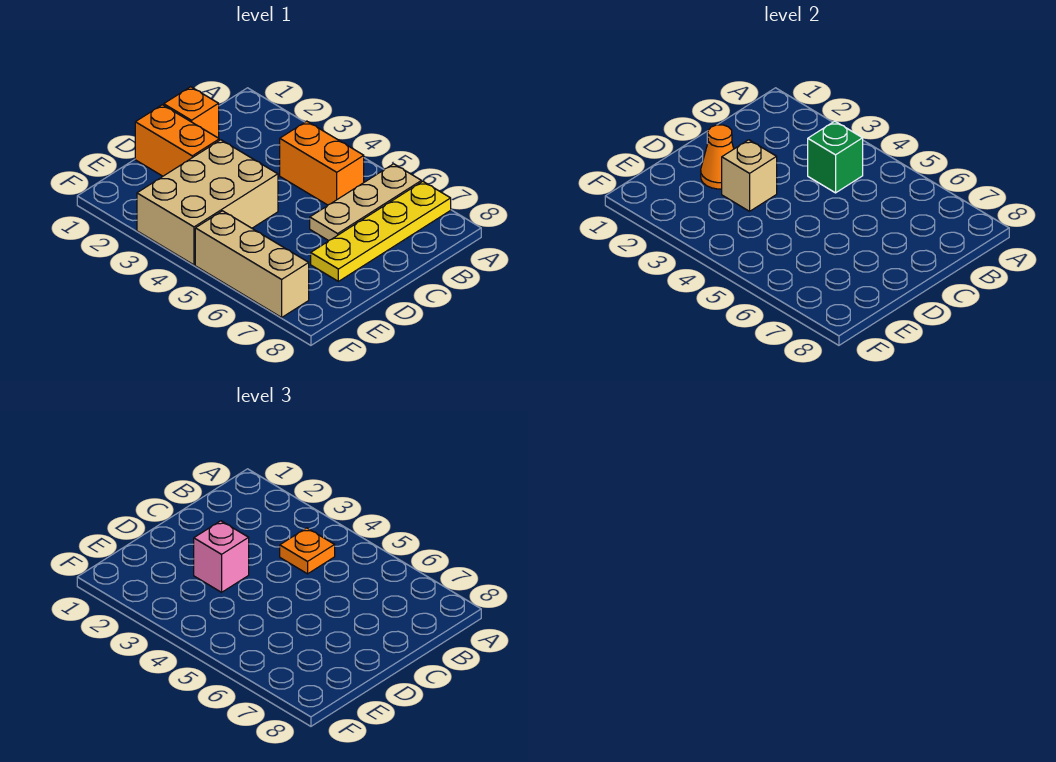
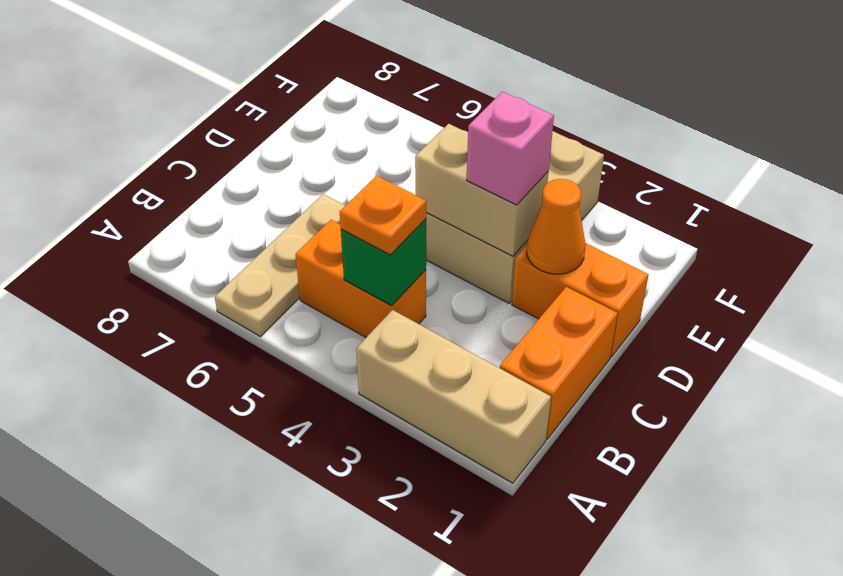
yellow plate A7:D7 level 1 -> none
orange brick C1 level 1 -> orange brick B1:C1 level 1
tan brick D3 level 2 -> tan brick D3:D4 level 2
tan brick F5:F7 level 1 -> tan brick A1:A3 level 1

